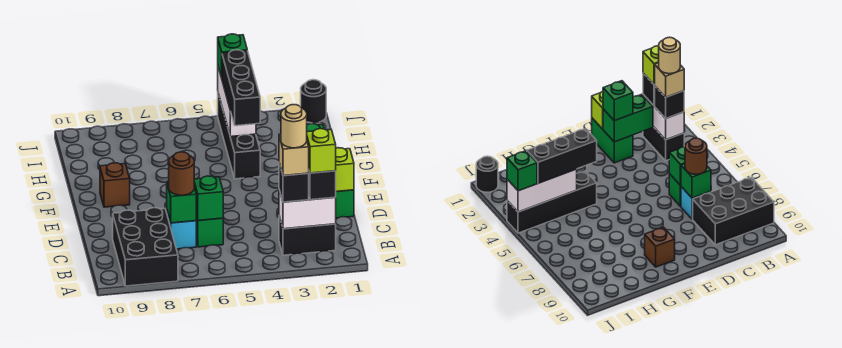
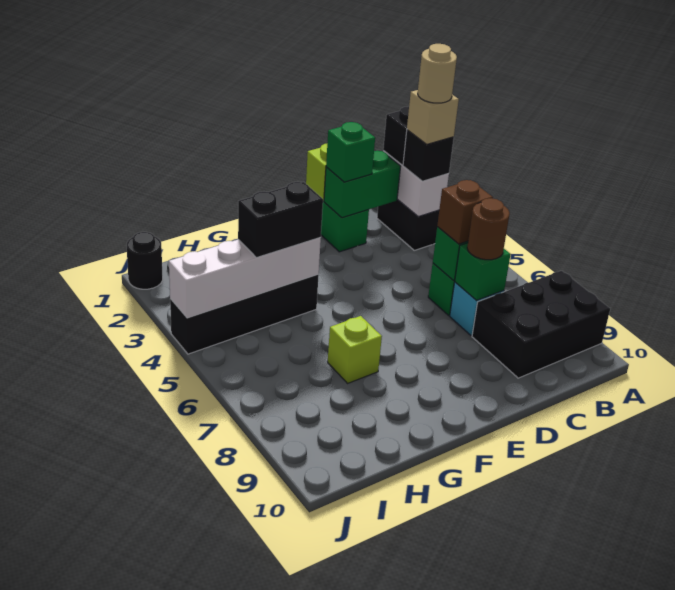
lime brick B2 level 4 -> lime brick G7 level 1
brown brick F9 level 1 -> brown brick C6 level 3
black brick G4:I4 level 3 -> black brick G4:H4 level 3
white brick H4:J4 level 2 -> white brick G4:J4 level 2
green brick J4 level 3 -> none

